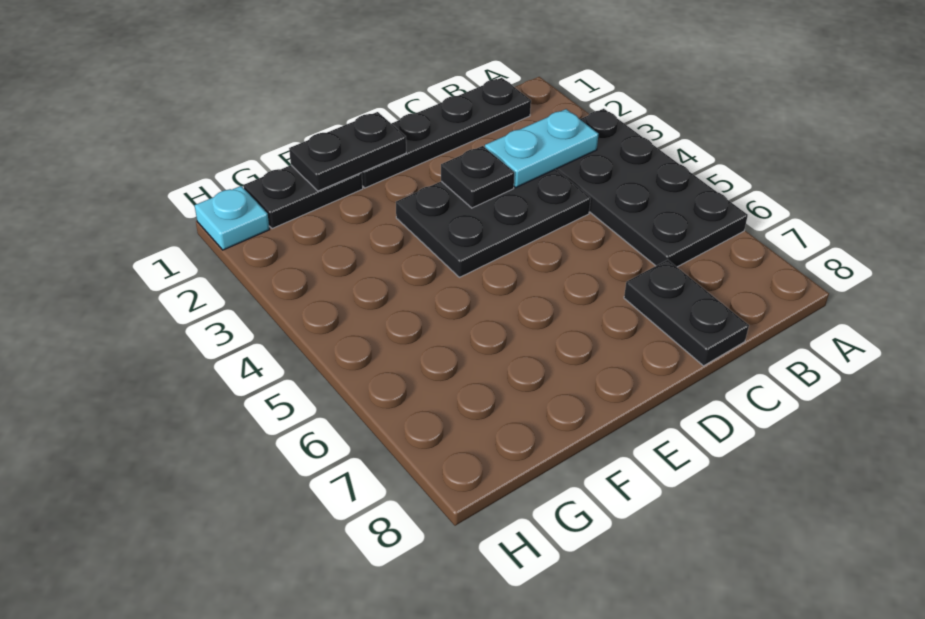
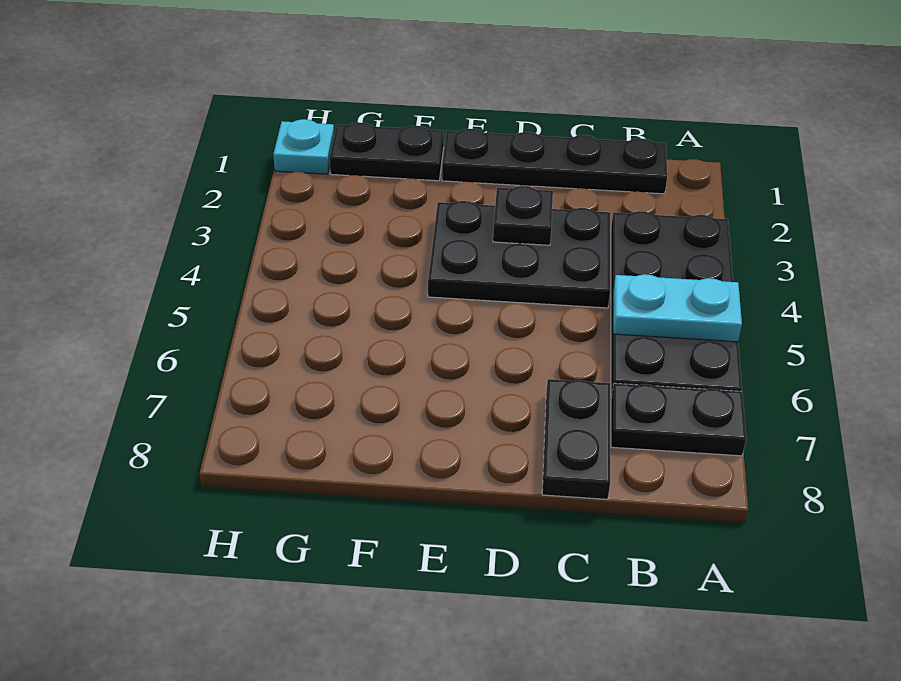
cyan plate B3:C3 level 2 -> cyan plate A5:B5 level 2
black plate E1:F1 level 2 -> black plate A7:B7 level 1

